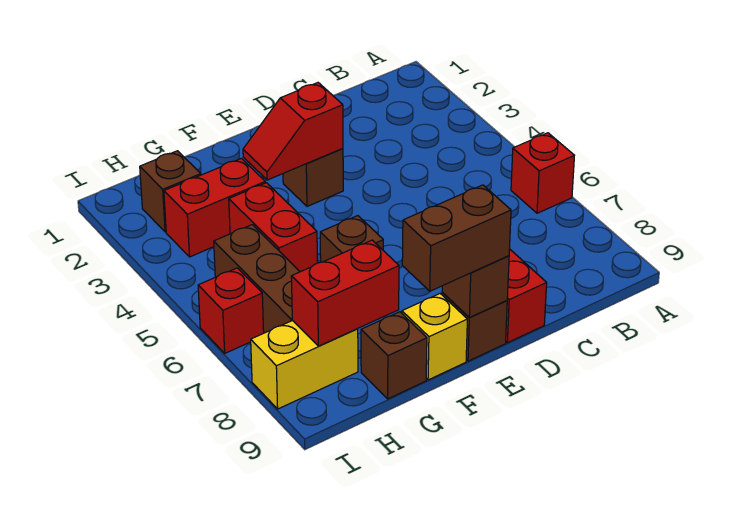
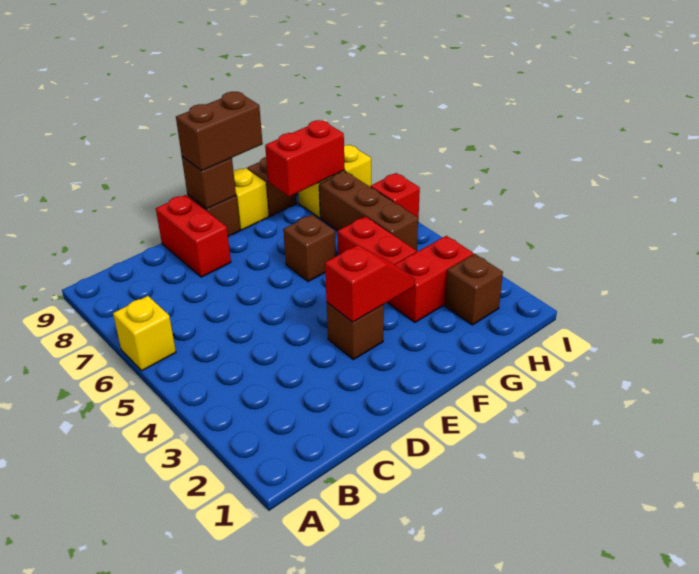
red brick A6 level 1 -> yellow brick A6 level 1

